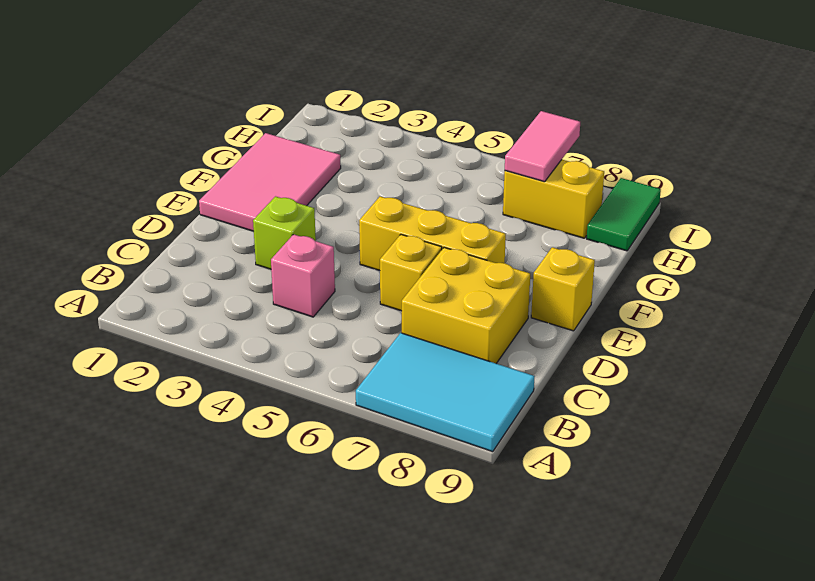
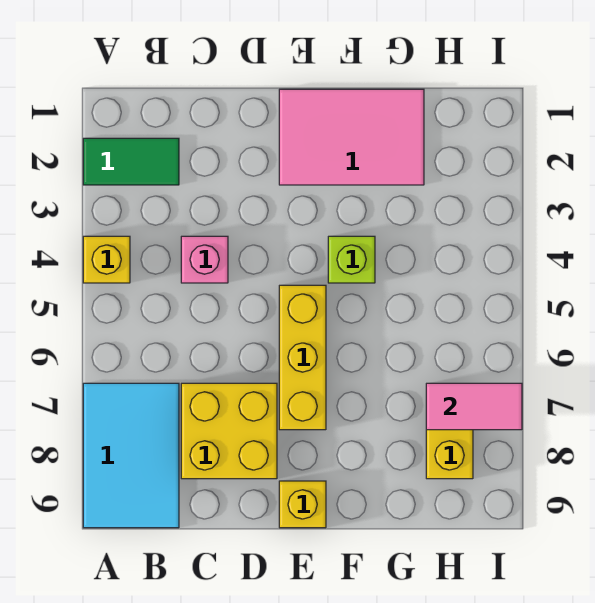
lime brick D3 level 1 -> lime brick F4 level 1
yellow brick D6 level 1 -> yellow brick A4 level 1
green tile H9:I9 level 1 -> green tile A2:B2 level 1

